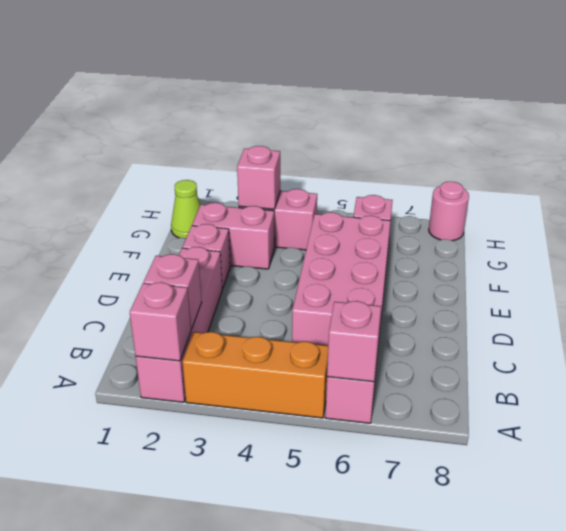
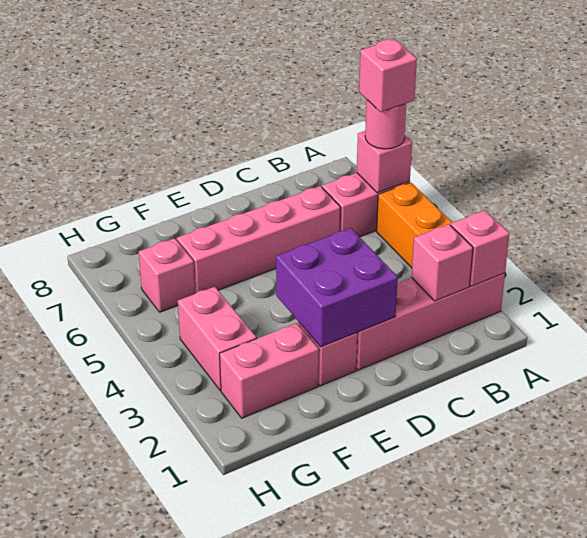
pink brick C5:F6 level 1 -> pink brick C6:F6 level 1
none -> purple brick D2:E3 level 2
pink brick F2:F3 level 1 -> pink brick F2:G2 level 1
lime cone G1 level 1 -> none
pink brick G3 level 2 -> pink brick A6 level 4
pink round brick H8 level 1 -> pink round brick A6 level 3

